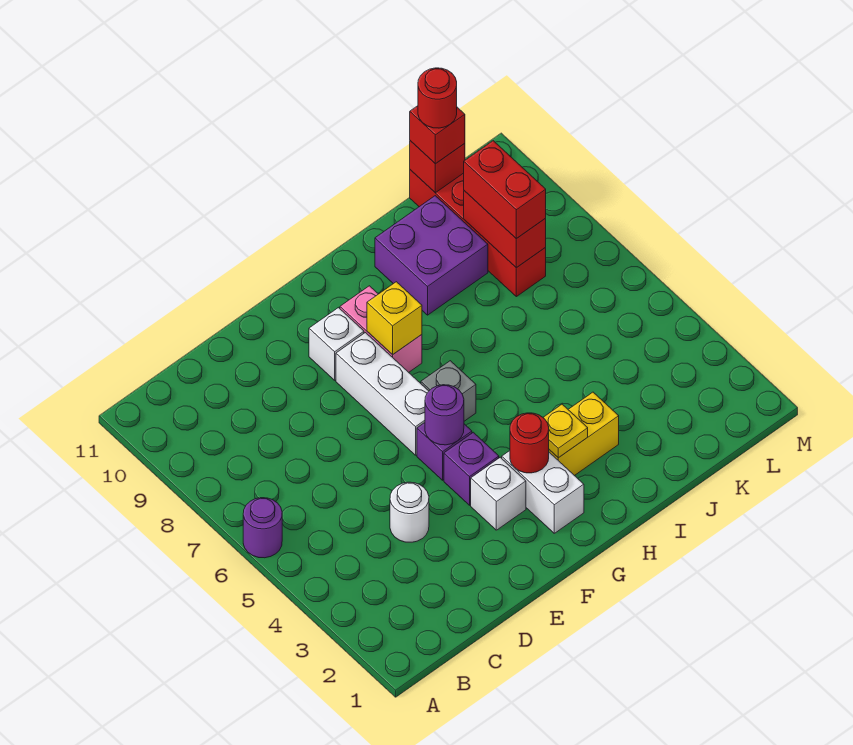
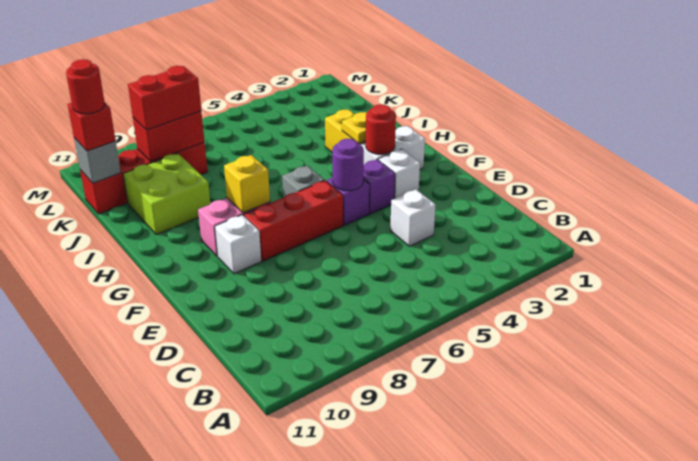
purple round brick A6 level 1 -> none
white round brick D4 level 1 -> white brick D4 level 1
white brick F6:F8 level 1 -> red brick F6:F8 level 1
purple brick I9:J10 level 1 -> lime brick I9:J10 level 1
red brick K11 level 2 -> grey brick K11 level 2

